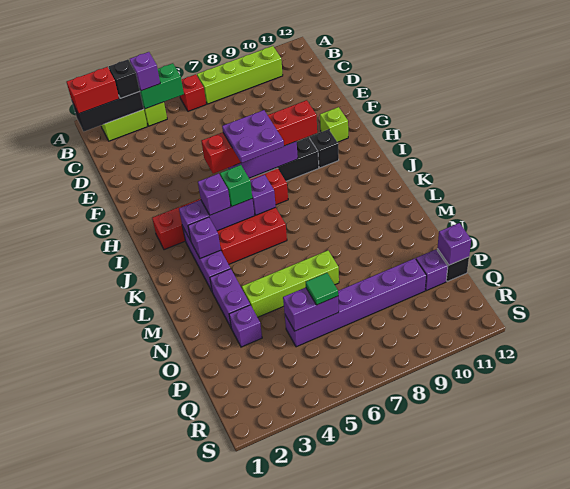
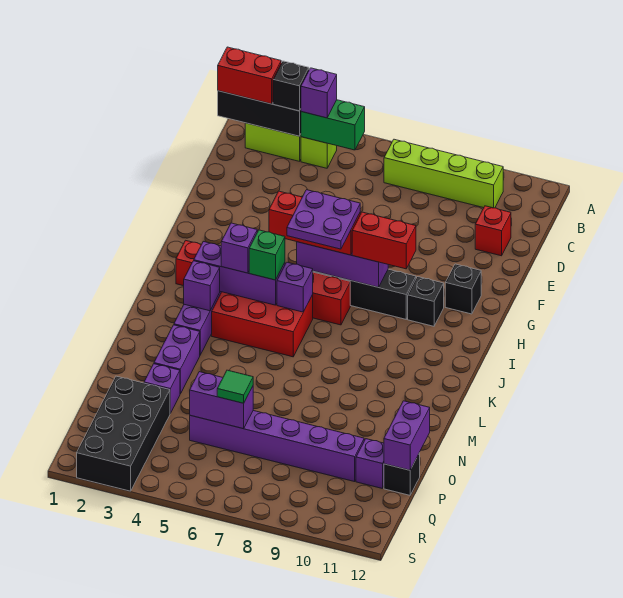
red brick B6 level 1 -> red brick D11 level 1
lime brick G11 level 1 -> black brick G11 level 1
lime brick N4:N7 level 1 -> none
none -> black brick P2:S3 level 1
purple brick P12 level 2 -> purple brick O12:P12 level 2

